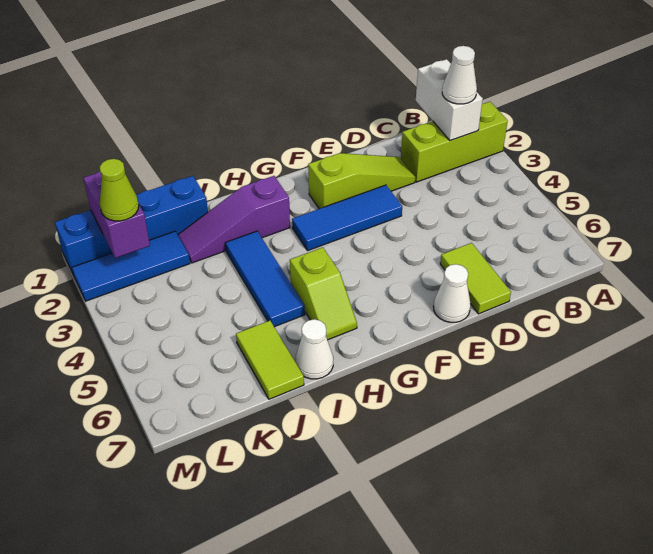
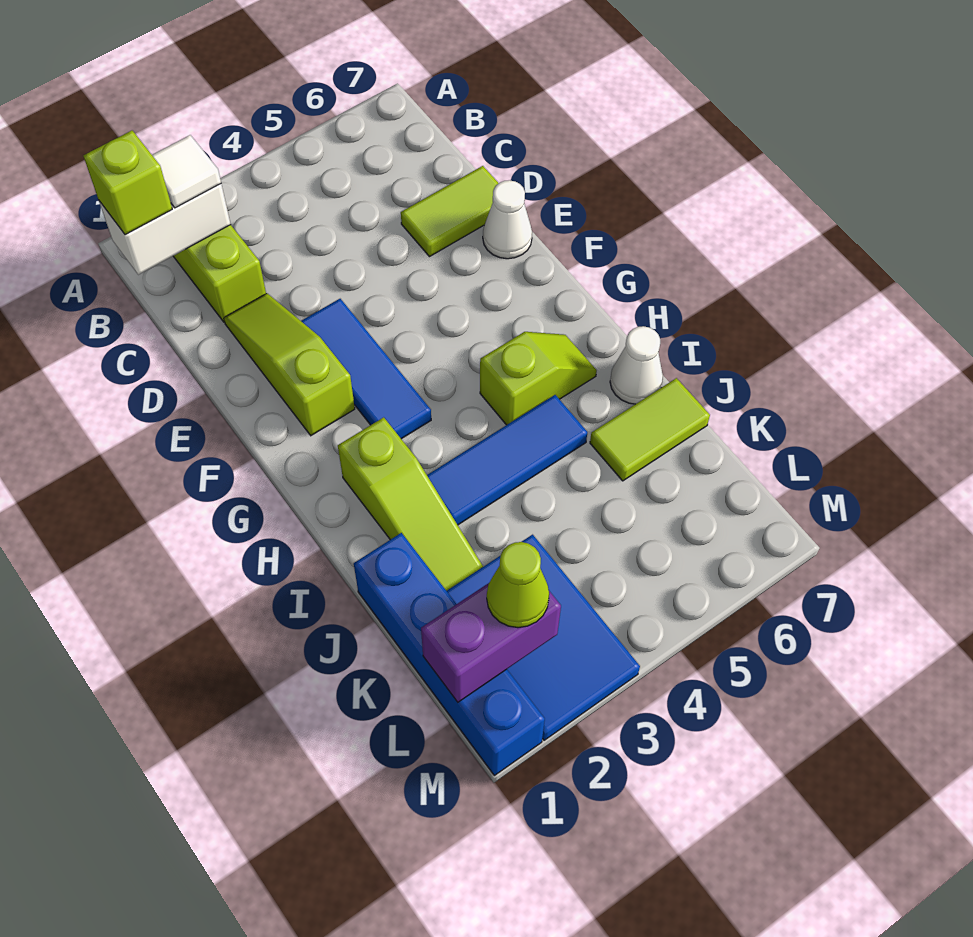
none -> lime brick B1 level 3
white cone B2 level 3 -> white tile B2 level 3
purple slope H2:J2 level 1 top H -> lime slope H2:J2 level 1 top H
blue tile K2:M2 level 1 -> blue tile K2:M3 level 1

